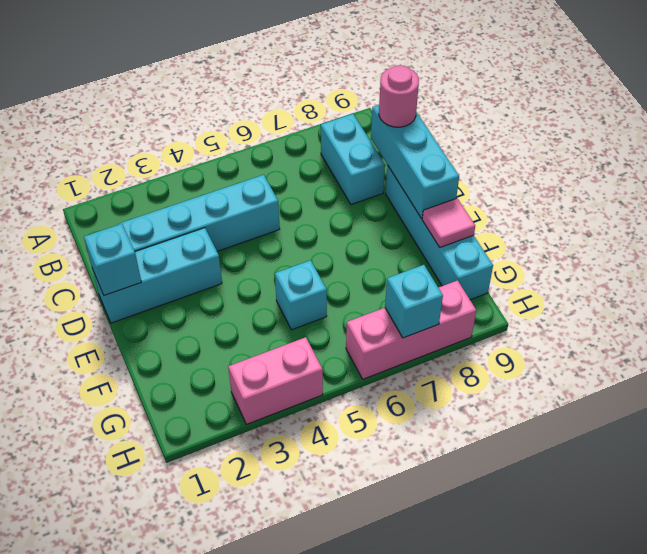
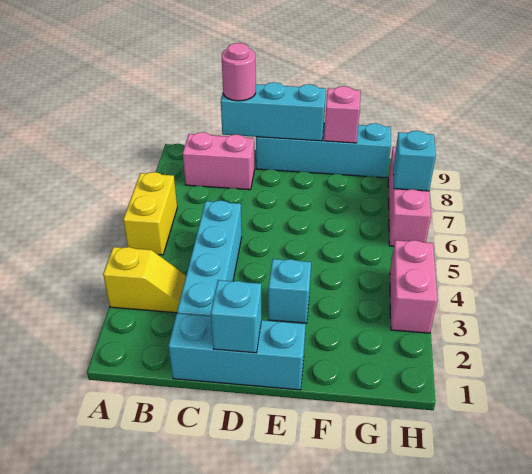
none -> yellow slope A3:B3 level 1 top A
none -> yellow brick A5:A6 level 1
cyan brick B8:C8 level 1 -> pink brick B8:C8 level 1
cyan brick D1:D3 level 1 -> cyan brick C1:E1 level 1
cyan brick F5 level 1 -> cyan brick E3 level 1
pink tile F9 level 2 -> pink brick F9 level 2

